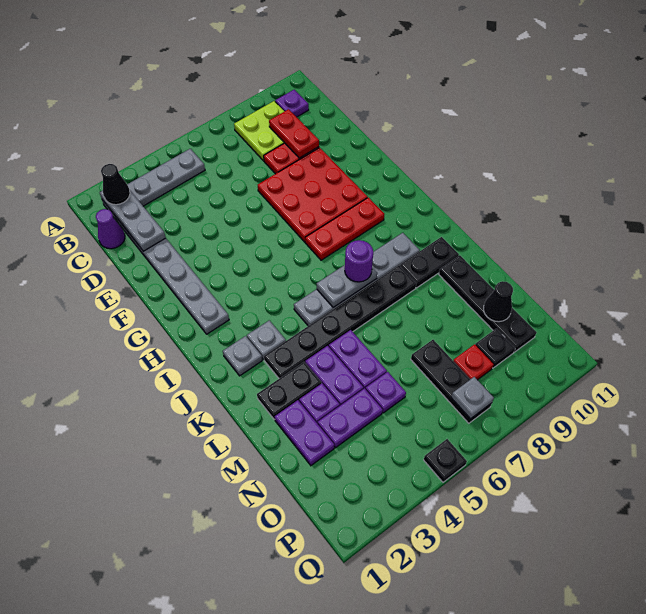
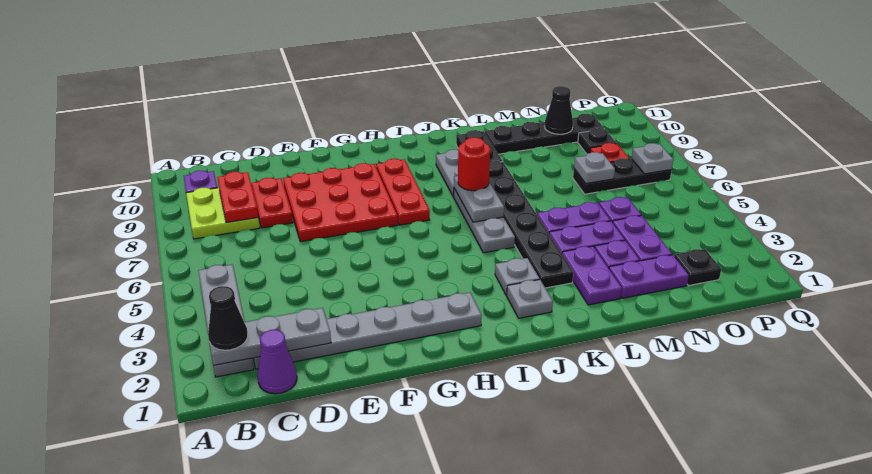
red plate C9:D9 level 2 -> red plate C8:C9 level 2
purple round brick J7 level 3 -> red round brick J7 level 3
black plate L2:L3 level 1 -> purple plate L2:L3 level 1
none -> grey plate N7 level 2
black plate Q5 level 1 -> black plate O2 level 1

